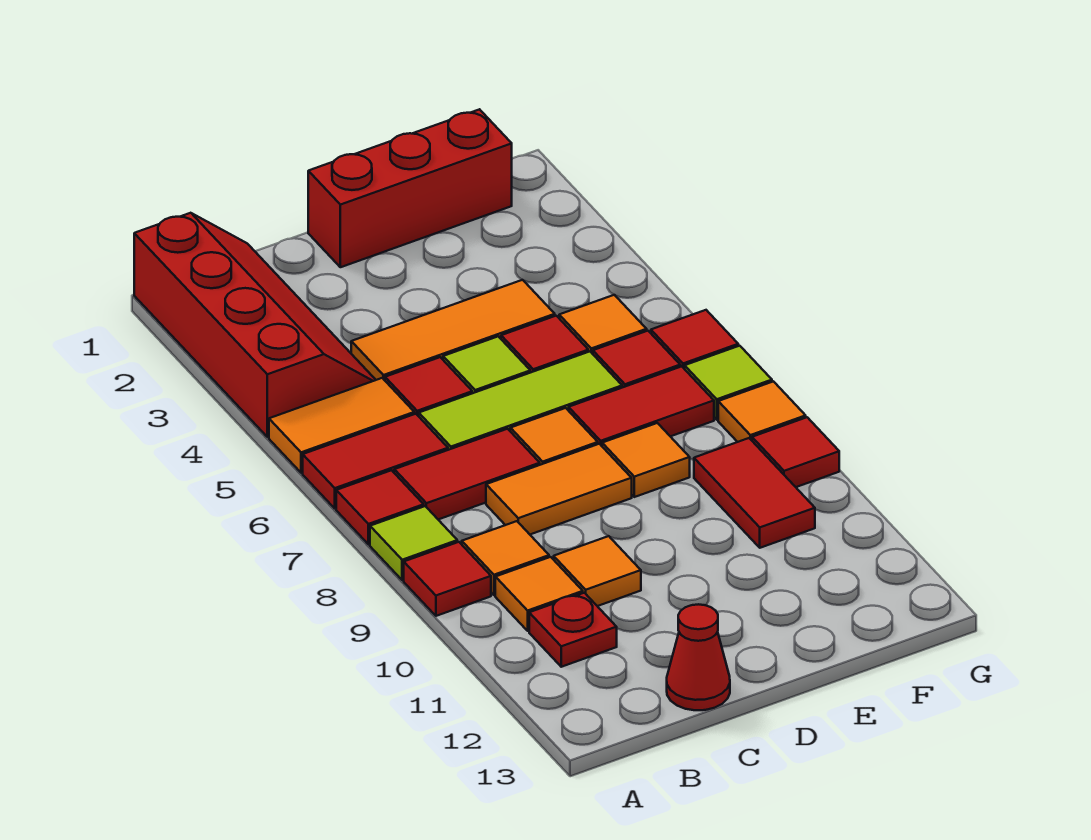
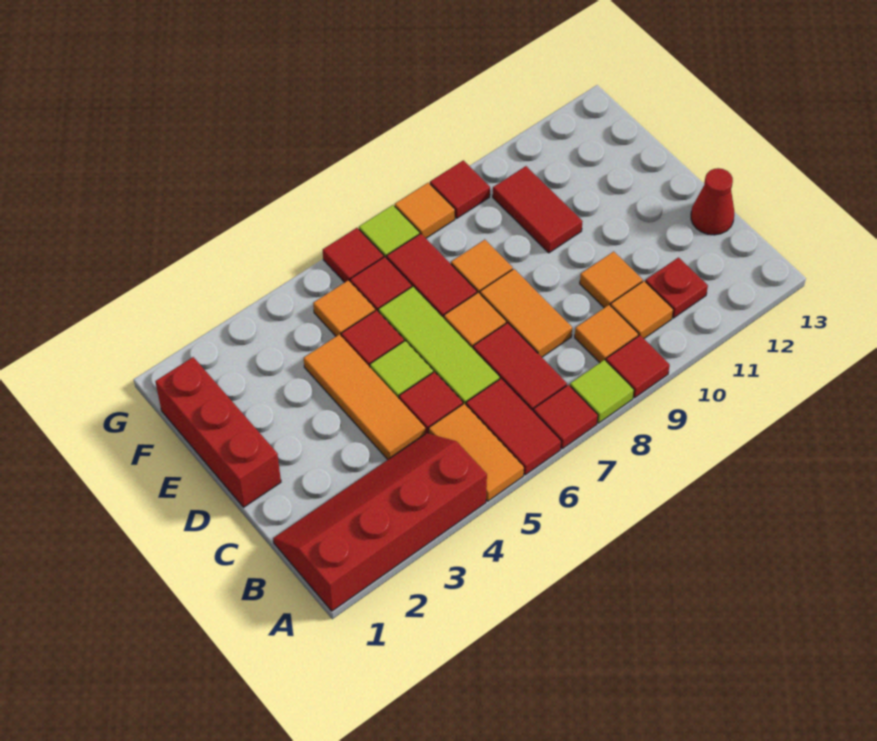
red tile F9:F10 level 1 -> red tile E10:F10 level 1

